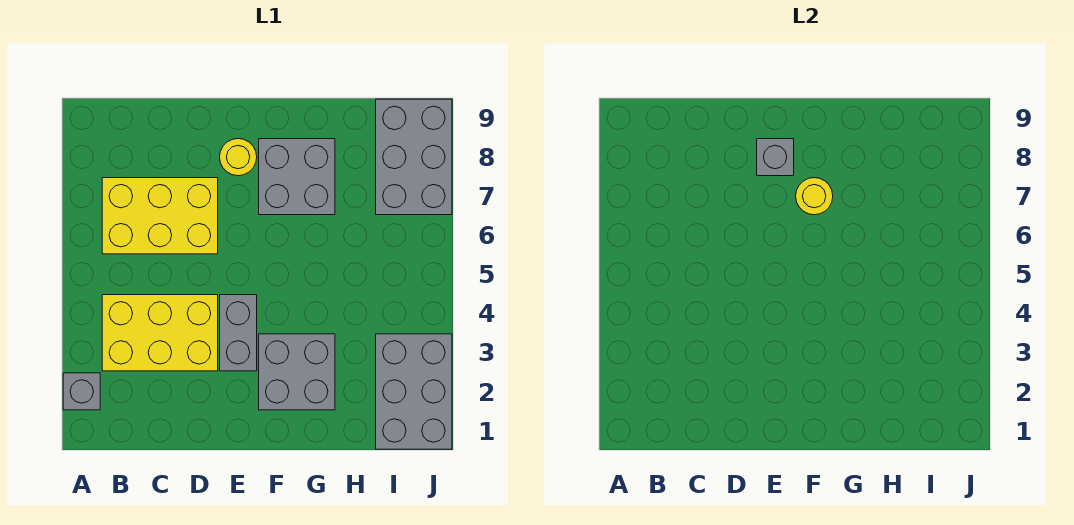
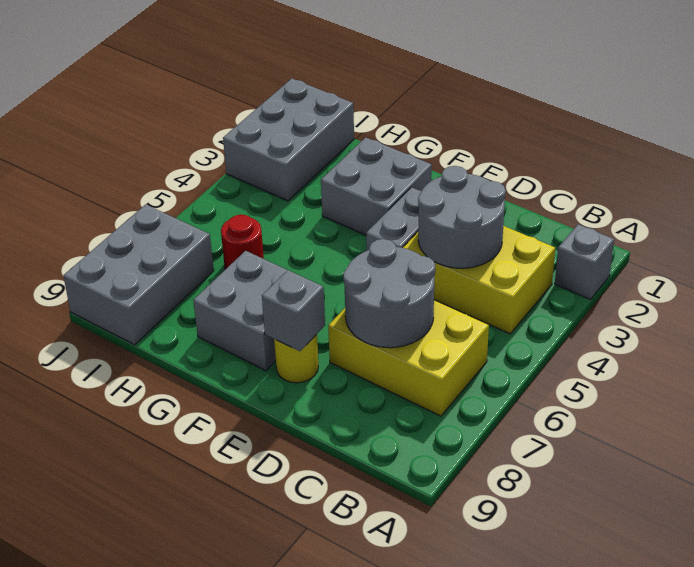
none -> grey round brick C3:D4 level 2
none -> grey round brick C6:D7 level 2
yellow round brick F7 level 2 -> none
none -> red round brick H6 level 1

